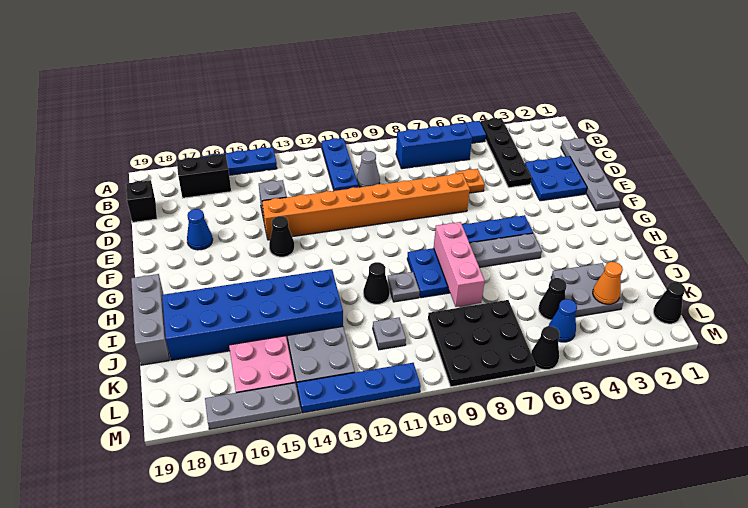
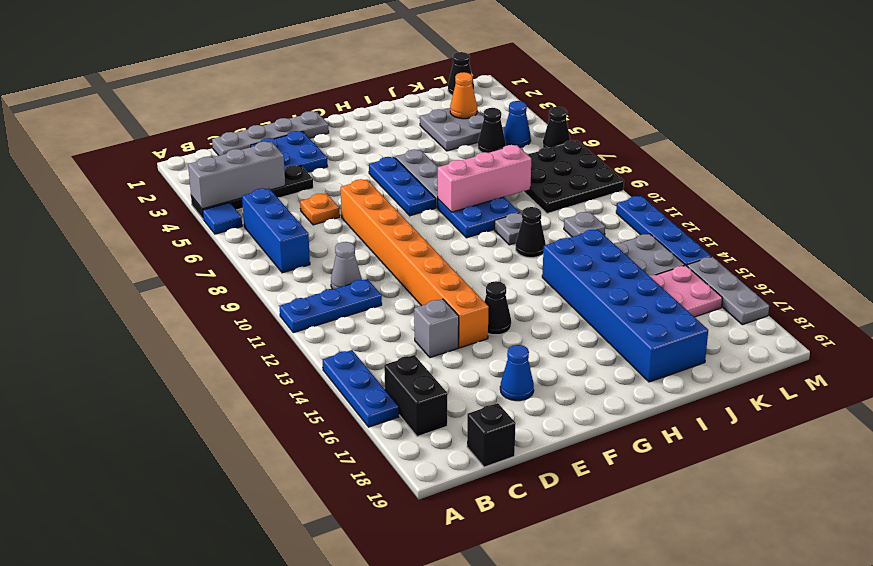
grey brick H19:J19 level 1 -> grey brick A4:C4 level 2

